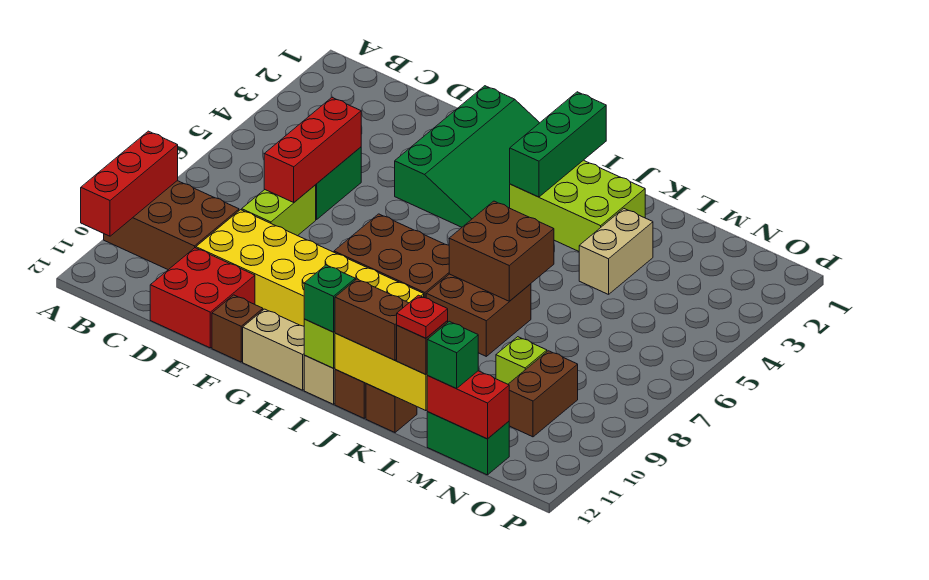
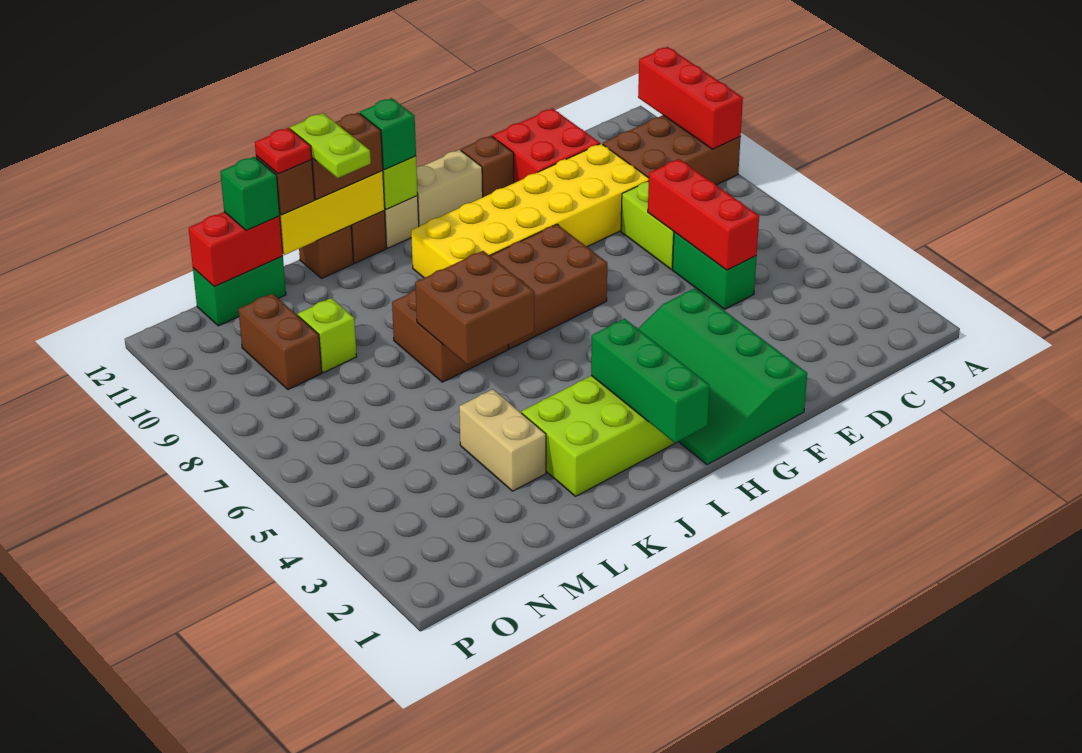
none -> lime plate K11:K12 level 4

